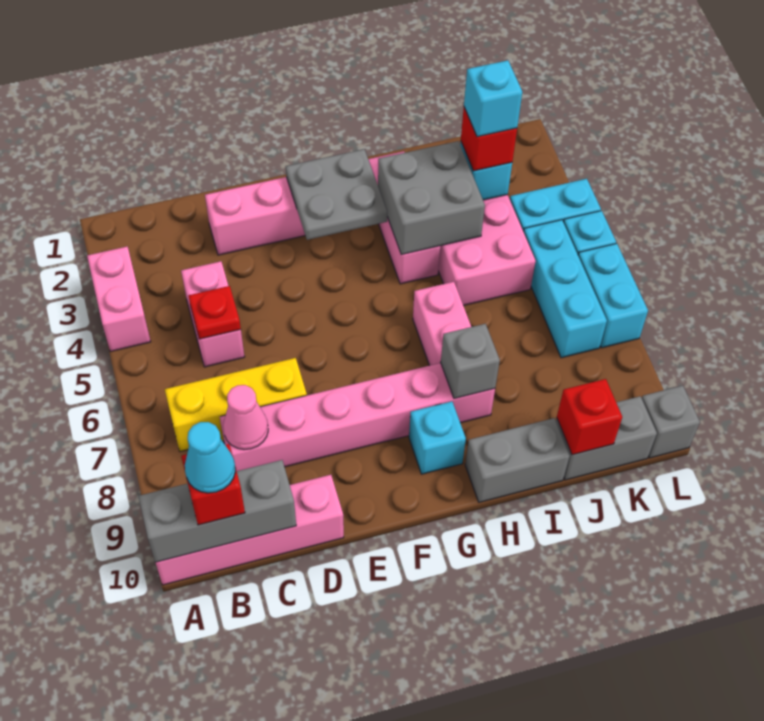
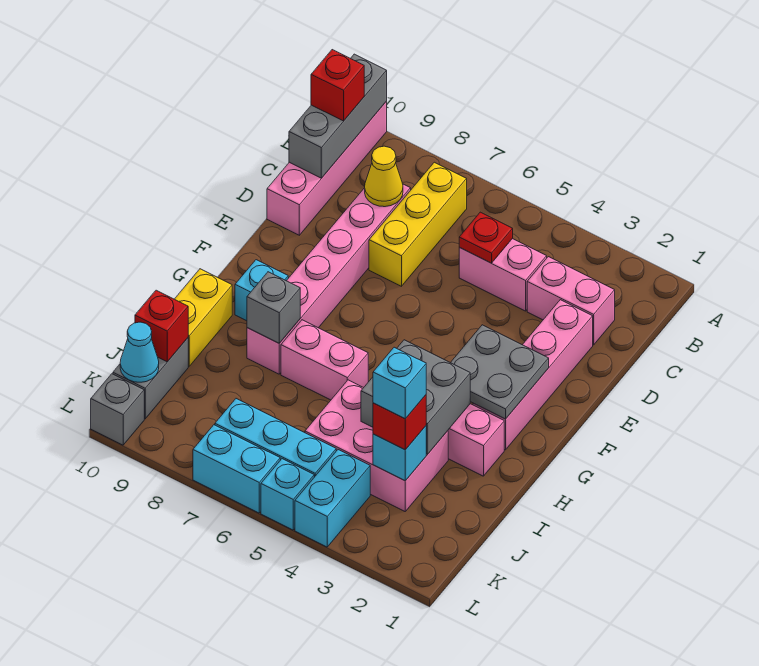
pink brick A3:A4 level 1 -> pink brick C2:C3 level 1
cyan cone B10 level 4 -> cyan cone K10 level 2
pink cone C8 level 2 -> yellow cone C8 level 2
grey brick H10:I10 level 1 -> yellow brick H10:I10 level 1

